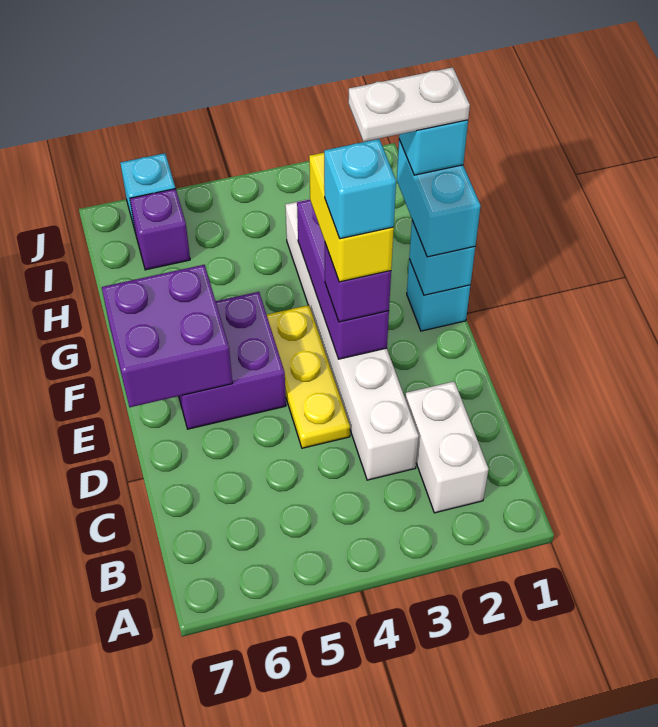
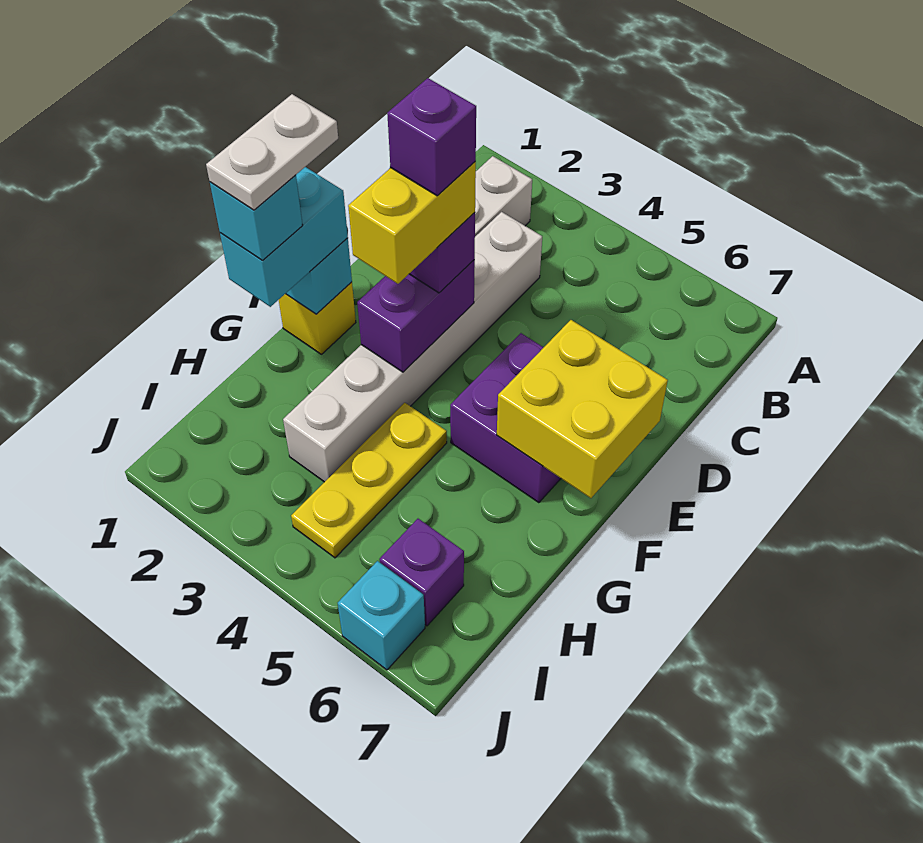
yellow plate D4:F4 level 1 -> yellow plate G4:I4 level 1
purple brick E3:G3 level 2 -> purple brick E3:F3 level 2
cyan brick E3 level 5 -> purple brick E3 level 5
purple brick E6:F7 level 2 -> yellow brick E6:F7 level 2
cyan brick F1 level 1 -> yellow brick F1 level 1
white plate G1:G2 level 5 -> white plate F1:G1 level 5

